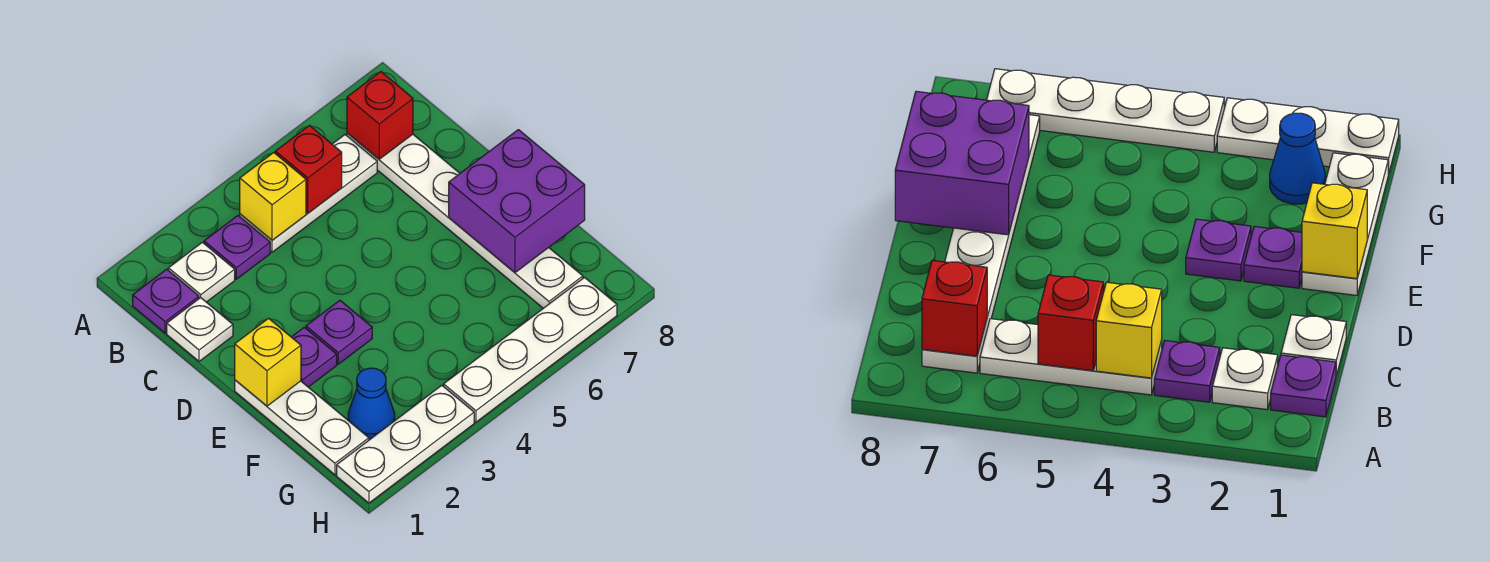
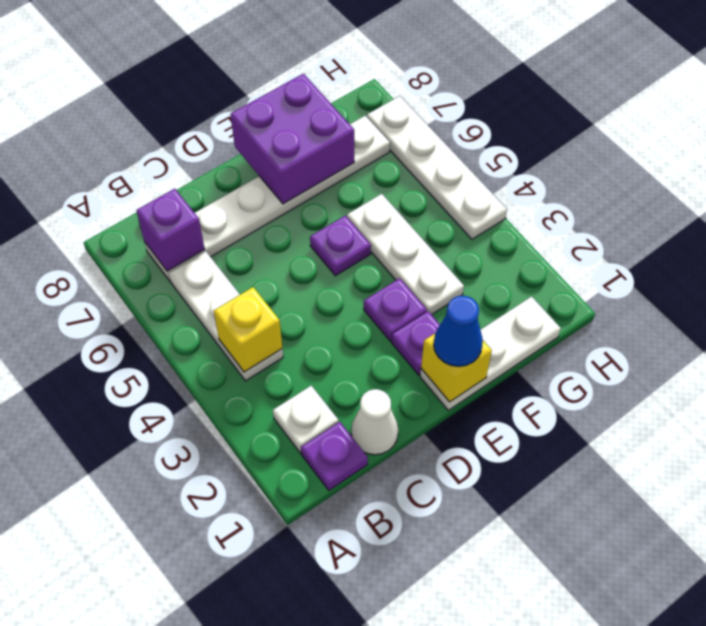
purple plate B3 level 1 -> purple plate E5 level 1
red brick B5 level 2 -> none
red brick B7 level 2 -> purple brick B7 level 2
white plate C1 level 1 -> white cone C1 level 1
blue cone G2 level 1 -> blue cone E1 level 3
white plate H1:H3 level 1 -> white plate F3:F5 level 1

